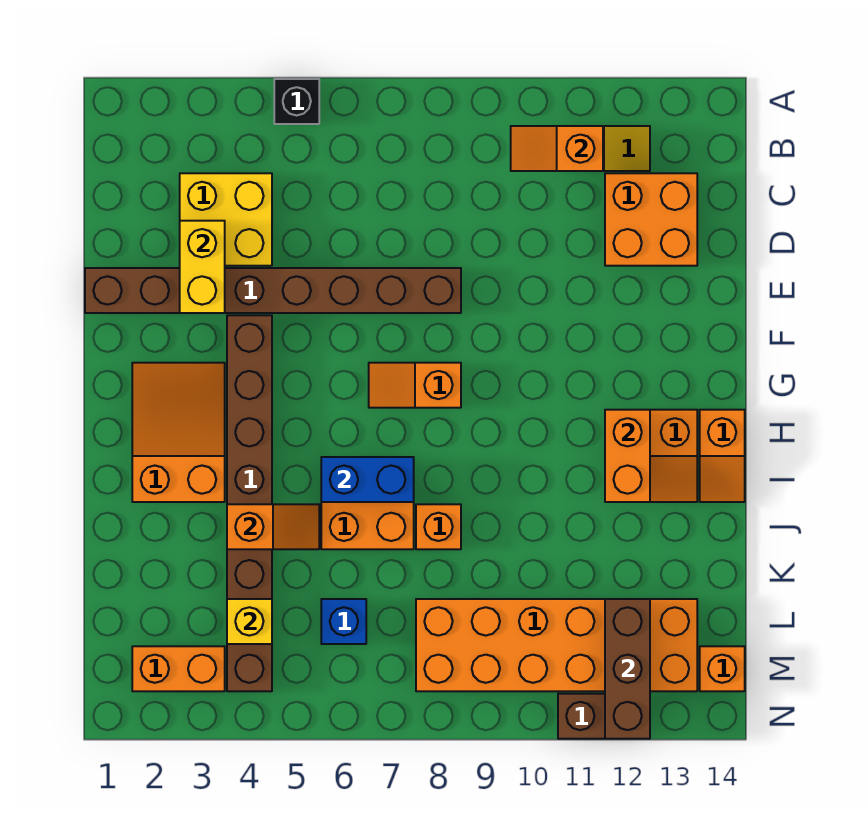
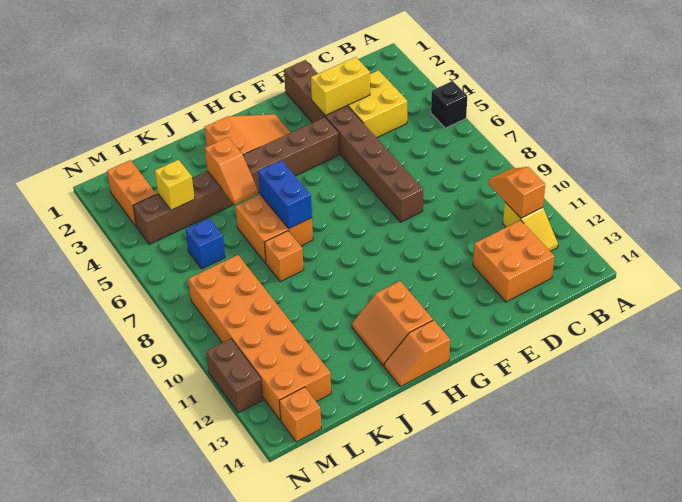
orange slope G7:G8 level 1 top 8 -> none
orange brick H12:I12 level 2 -> none
brown brick L12:N12 level 2 -> none

